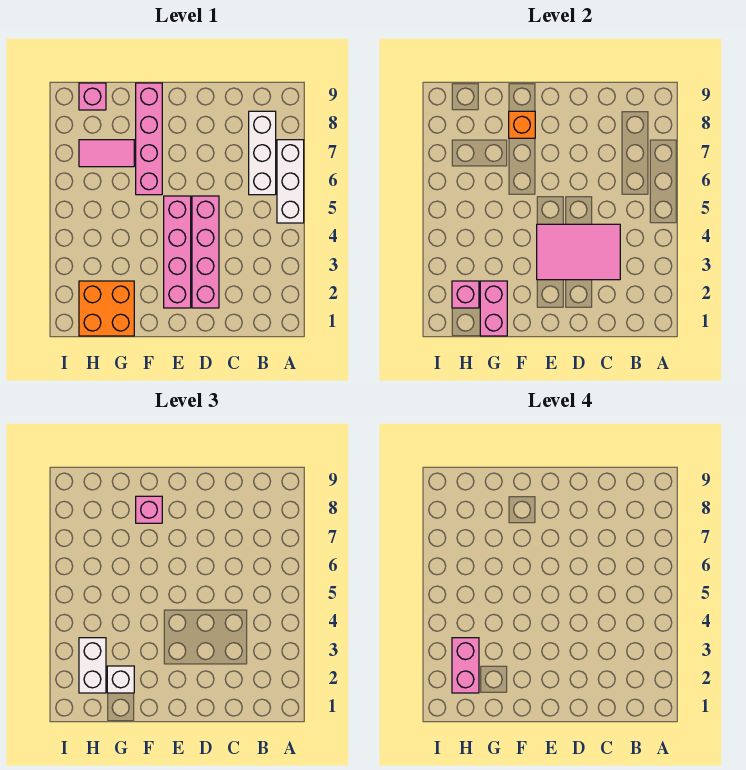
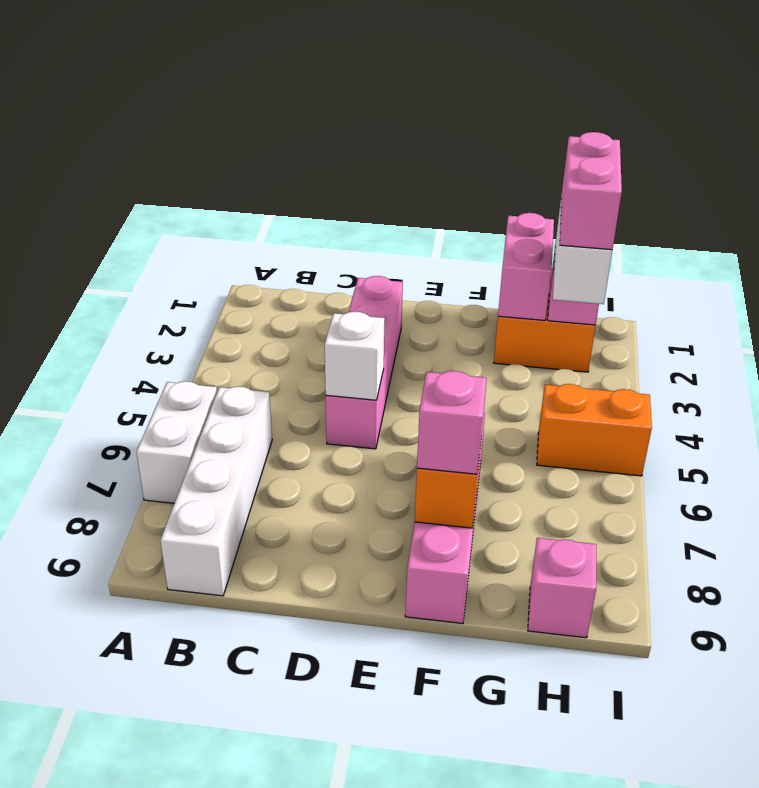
white brick A5:A7 level 1 -> white brick A6:A7 level 1
white brick B6:B8 level 1 -> white brick B6:B9 level 1
pink tile C3:E4 level 2 -> none
pink brick E2:E5 level 1 -> none
white brick G2 level 3 -> white brick D5 level 2
pink tile G7:H7 level 1 -> none
none -> orange brick H5:I5 level 1

